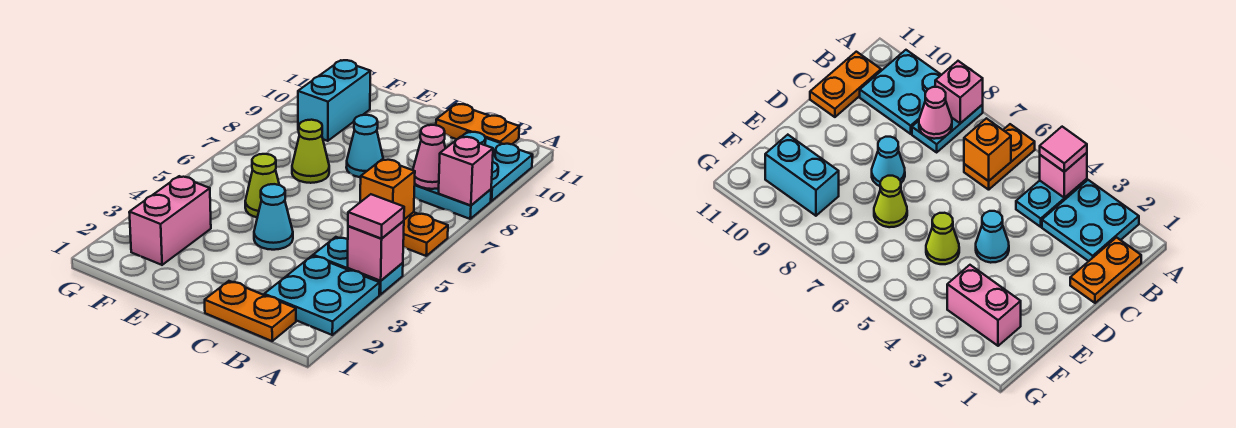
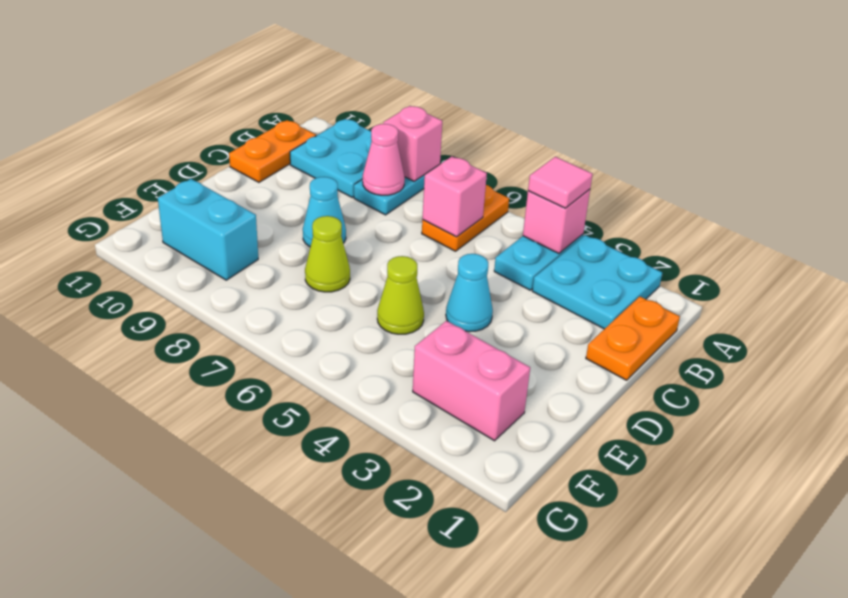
orange brick B6 level 2 -> pink brick B6 level 2

